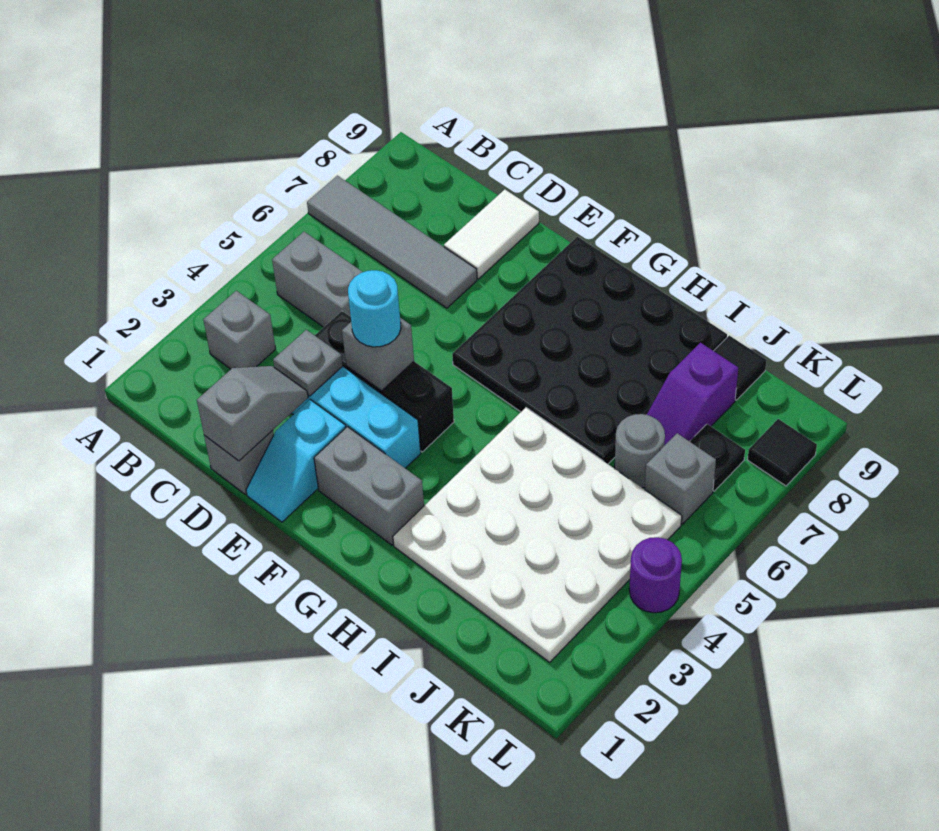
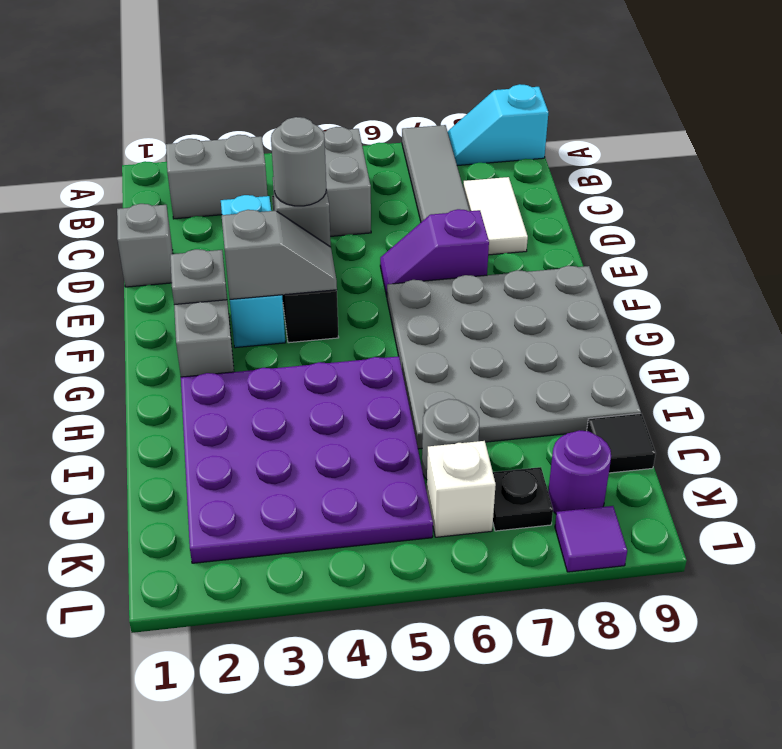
grey brick B3 level 1 -> grey brick B2:B3 level 1
grey slope D1:D2 level 2 top 1 -> grey slope F3:F4 level 2 top 3
grey plate D3 level 2 -> grey plate F2 level 2
white tile D8:D9 level 1 -> white tile C8:D8 level 1
cyan slope E1:E2 level 1 top 2 -> cyan slope A8:A9 level 1 top 9
cyan round brick E4 level 3 -> grey round brick E4 level 3
black plate F6:I9 level 1 -> grey plate F6:I9 level 1
white plate H2:K5 level 1 -> purple plate H2:K5 level 1
purple slope J7:J8 level 1 top 8 -> purple slope E6:E7 level 1 top 7
grey brick K6 level 1 -> white brick K6 level 1
purple round brick L4 level 1 -> purple round brick K8 level 1
black tile L8 level 1 -> purple tile L8 level 1

